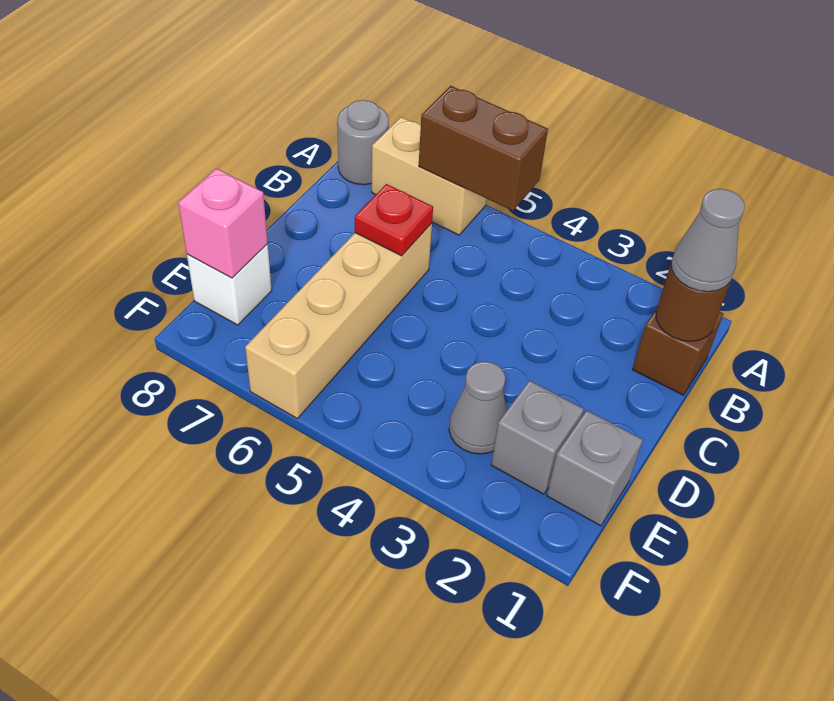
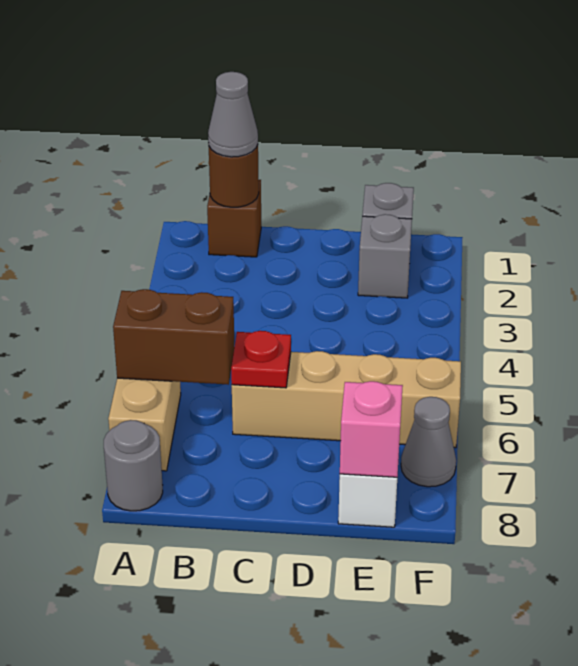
brown brick A5:A6 level 2 -> brown brick A6:B6 level 2
grey cone E3 level 1 -> grey cone F7 level 1

